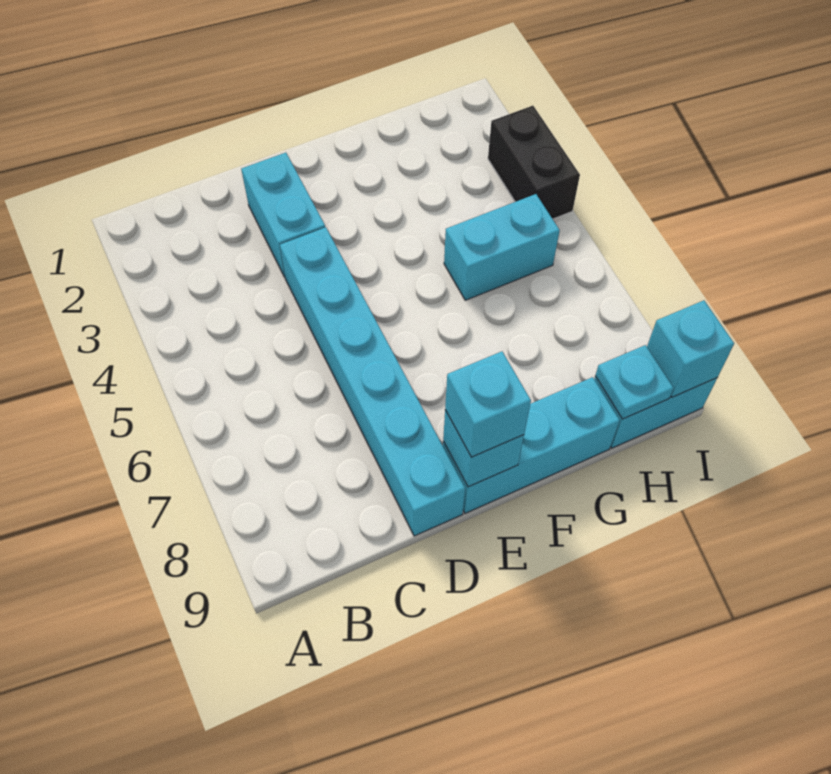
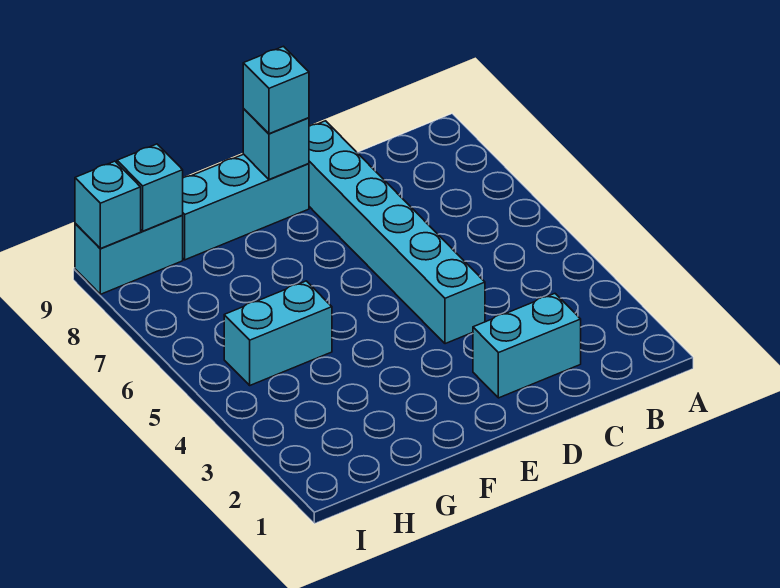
cyan brick D2:D3 level 1 -> cyan brick C2:D2 level 1
cyan plate H9 level 2 -> cyan brick H9 level 2
black brick I3:I4 level 1 -> none

